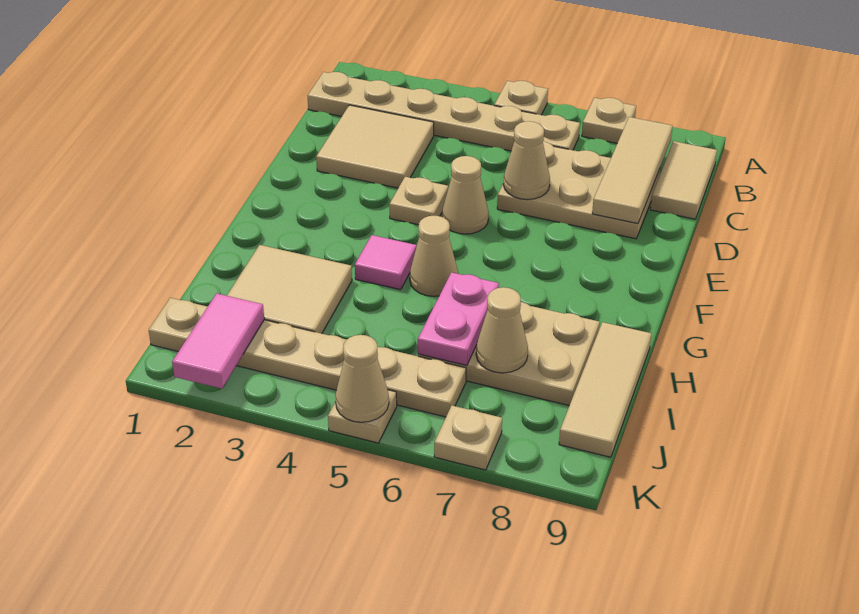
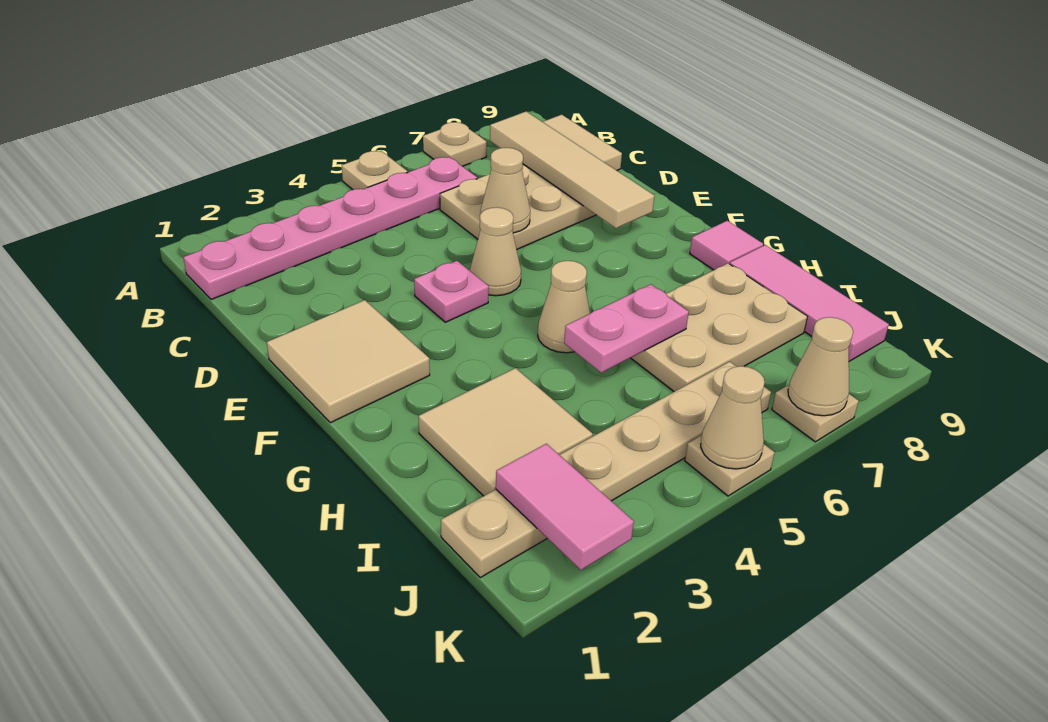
tan plate B1:B6 level 1 -> pink plate B1:B6 level 1
tan tile B8:D8 level 2 -> tan tile B8:E8 level 2
tan tile C2:D3 level 1 -> tan tile E1:F2 level 1
tan plate E4 level 1 -> pink plate E4 level 1
pink tile G4 level 1 -> pink tile G9 level 1
pink plate H6:I6 level 2 -> pink plate H5:H6 level 2
tan tile H9:J9 level 1 -> pink tile H9:J9 level 1
tan cone I7 level 2 -> tan cone K7 level 2

